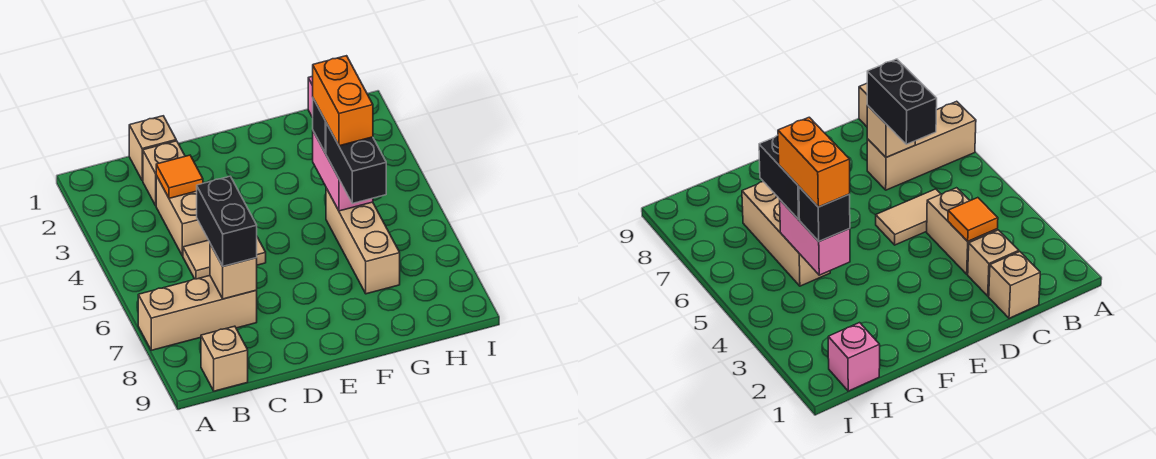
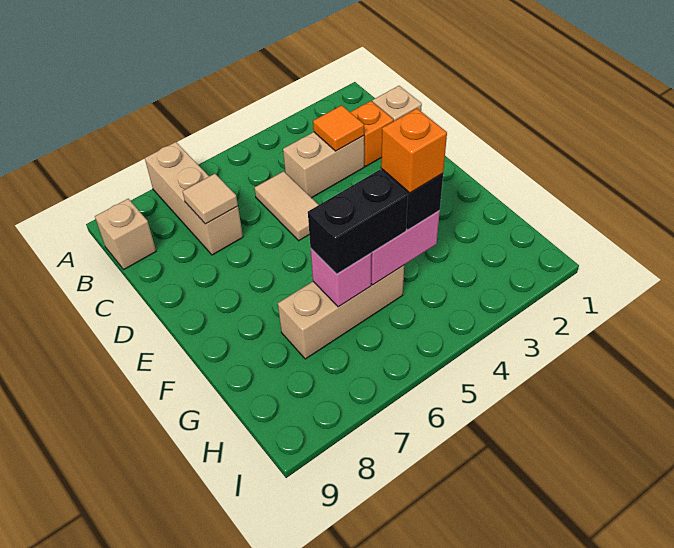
tan brick C2 level 1 -> orange brick C2 level 1
black brick C6:C7 level 3 -> none
tan brick C7 level 2 -> tan tile C7 level 2
orange brick G4:G5 level 4 -> orange brick G4 level 4
pink brick H1 level 1 -> pink brick G6 level 2

